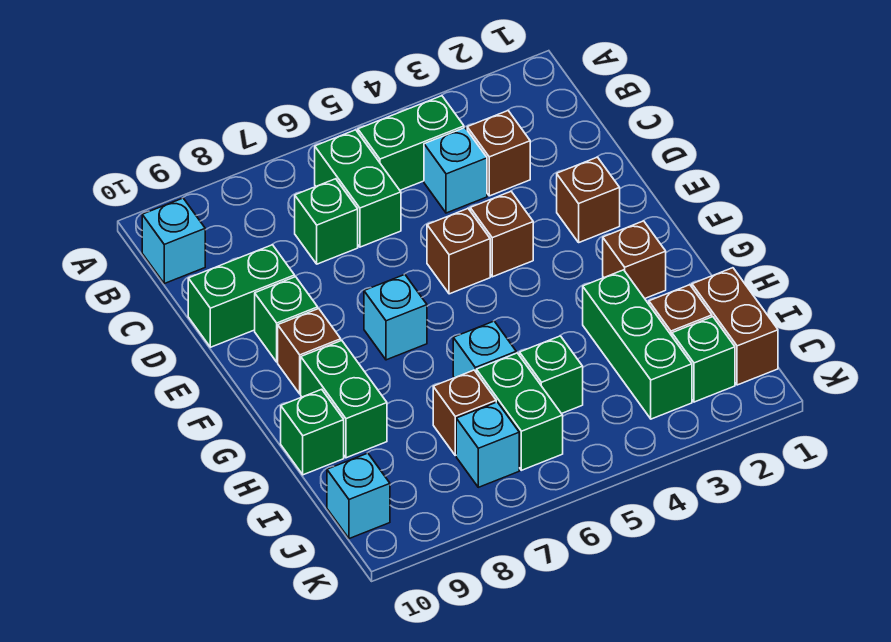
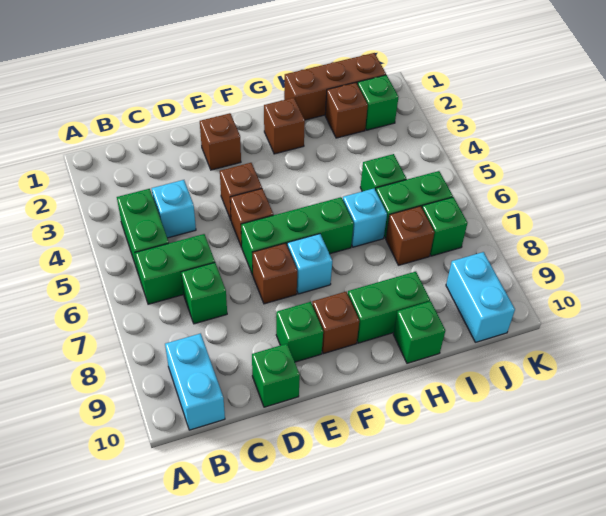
cyan brick B10 level 1 -> cyan brick B9:B10 level 1
brown brick C3 level 1 -> brown brick E7 level 1
green brick D9:D10 level 1 -> green brick D10 level 1
green brick H3:J3 level 1 -> green brick E6:G6 level 1
brown brick I1:J1 level 1 -> brown brick H1:J1 level 1
cyan brick J7 level 1 -> green brick J7 level 1
cyan brick J10 level 1 -> cyan brick J9:J10 level 1

